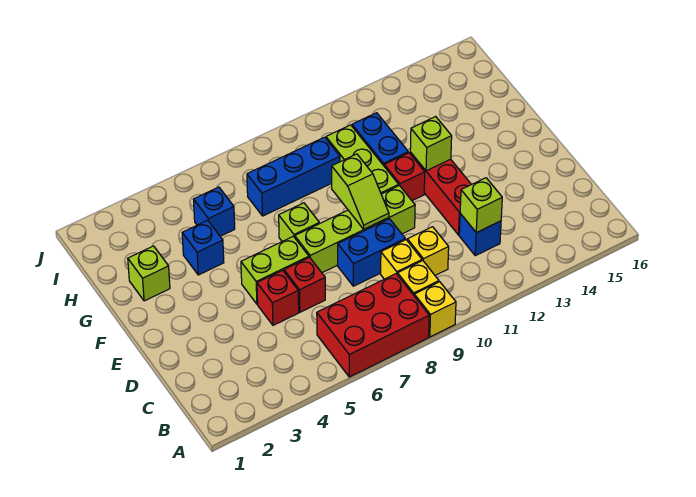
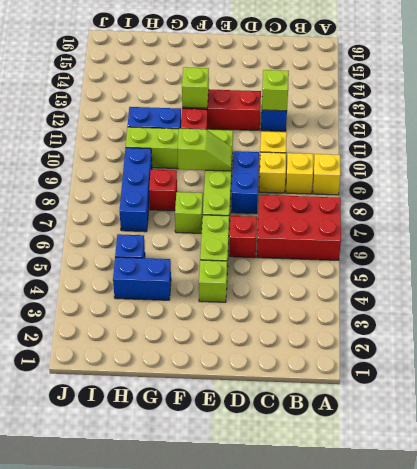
red brick A6:B8 level 1 -> red brick A6:C7 level 1
red brick D5 level 1 -> red brick G8 level 1
lime brick G2 level 1 -> lime brick E4 level 1
blue brick G4 level 1 -> blue brick G4:H4 level 1

